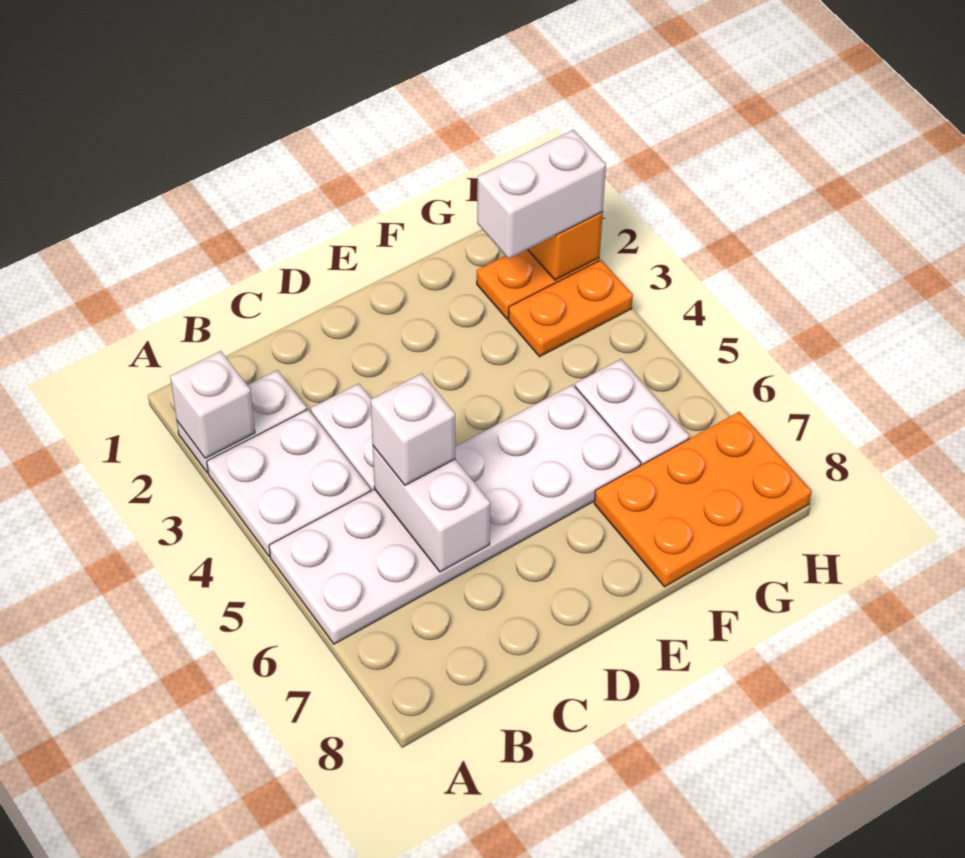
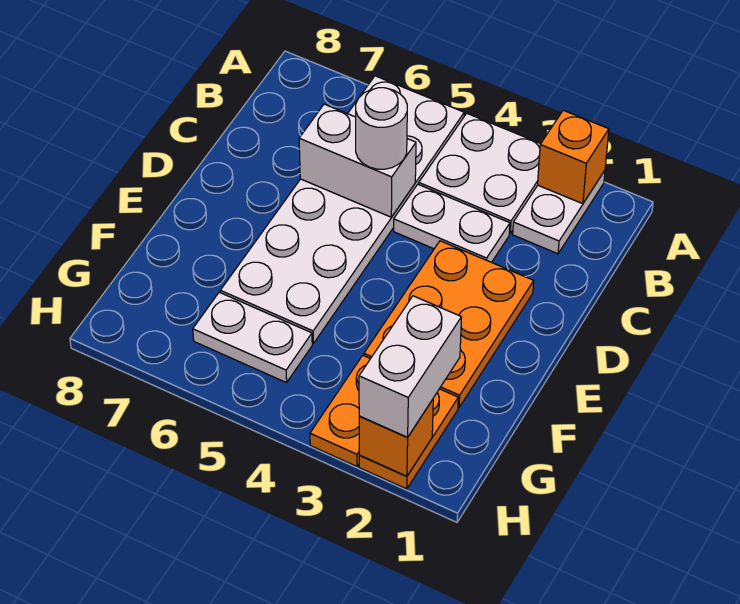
white brick A2 level 2 -> orange brick A2 level 2
white brick C5 level 3 -> white round brick C5 level 3
orange plate F7:H8 level 1 -> orange plate D2:F3 level 1

